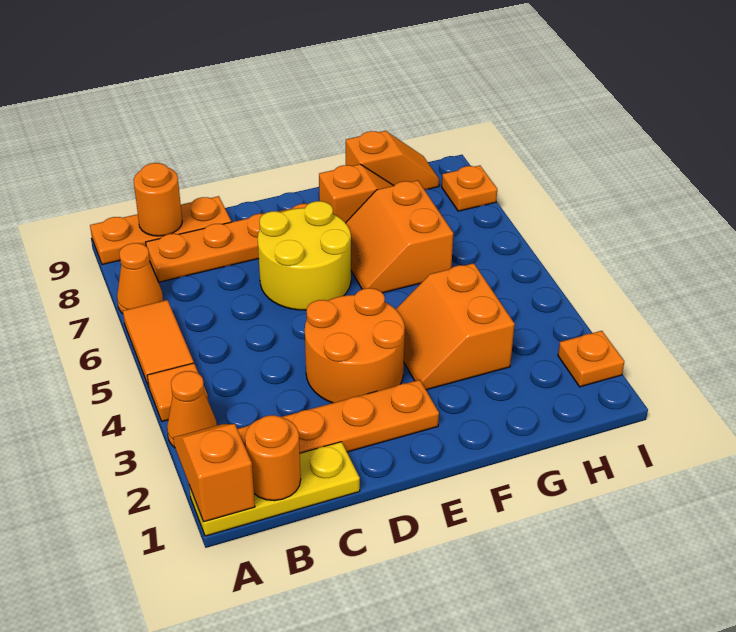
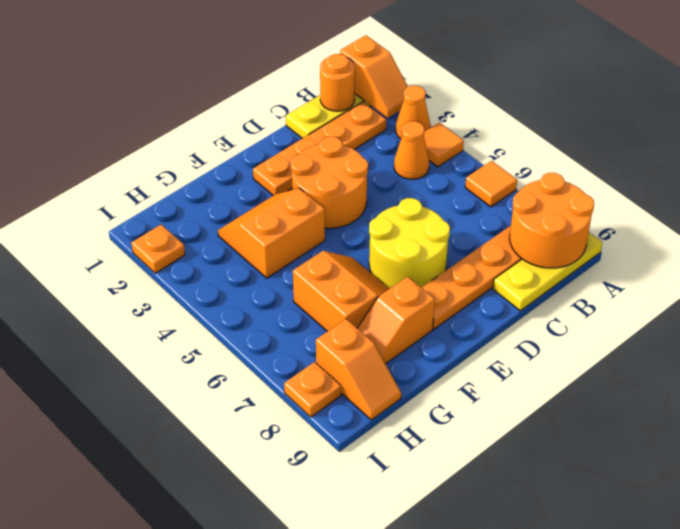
orange tile A5:A6 level 1 -> orange tile A6 level 1
orange cone A7 level 1 -> orange cone B4 level 1
orange plate A9:C9 level 1 -> yellow plate A9:C9 level 1
orange round brick B9 level 2 -> orange round brick A8:B9 level 2
orange slope F3:G4 level 1 top G -> orange slope F3:G4 level 1 top 4
orange slope G9:H9 level 1 top G -> orange slope H8:H9 level 1 top 8

